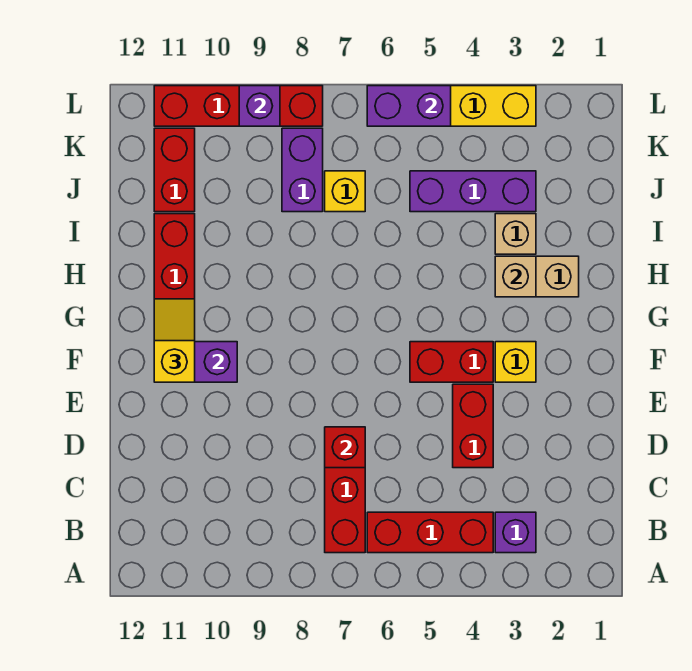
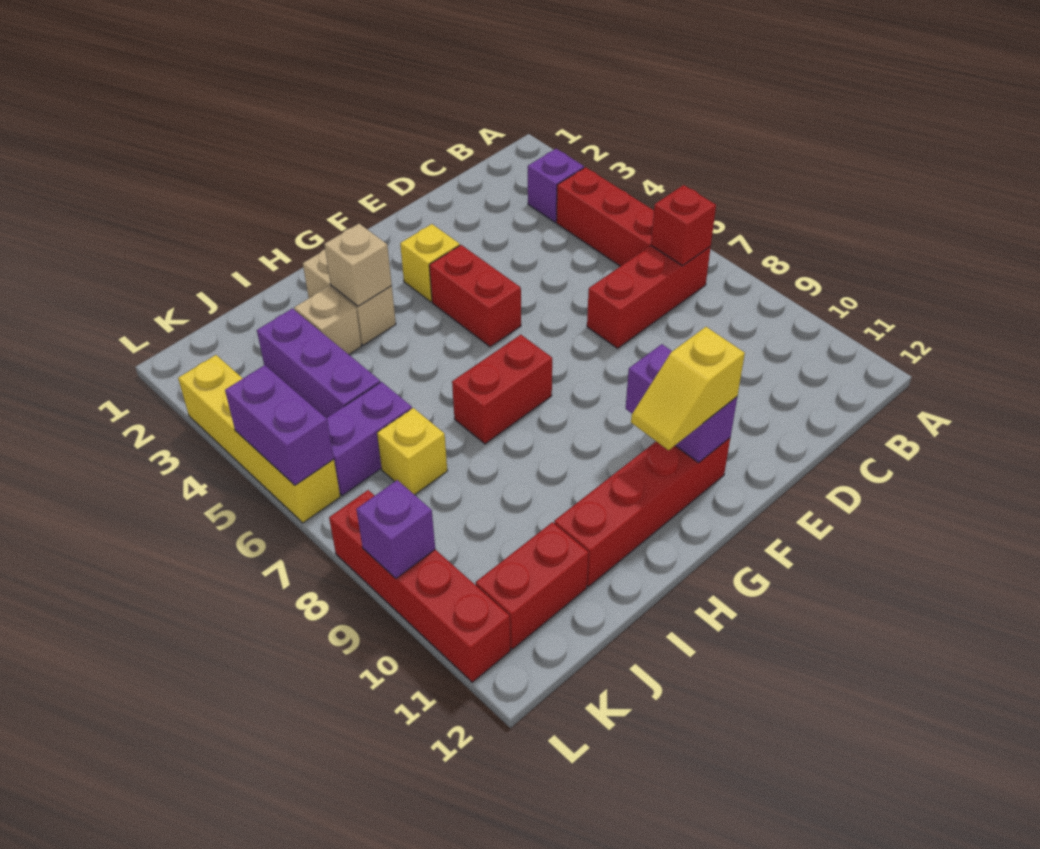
red brick D4:E4 level 1 -> red brick G7:H7 level 1
red brick D7 level 2 -> red brick B7 level 2
purple brick J8:K8 level 1 -> purple brick J6:K6 level 1

